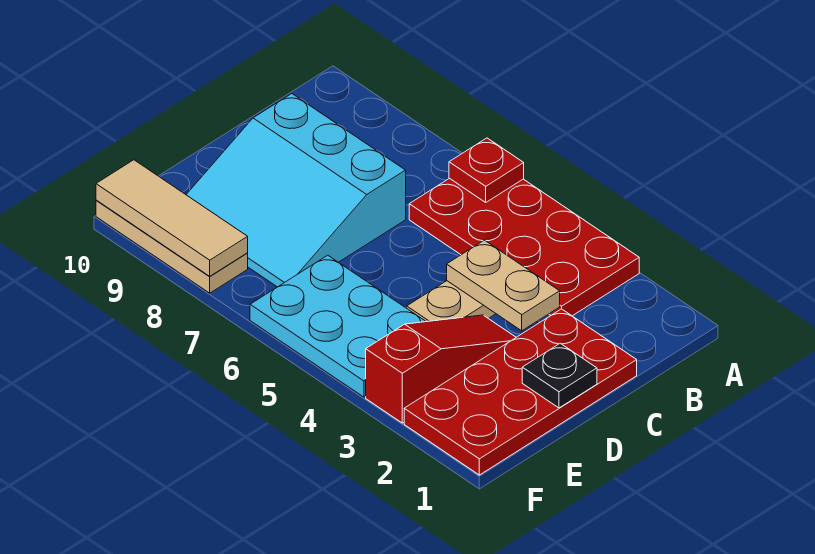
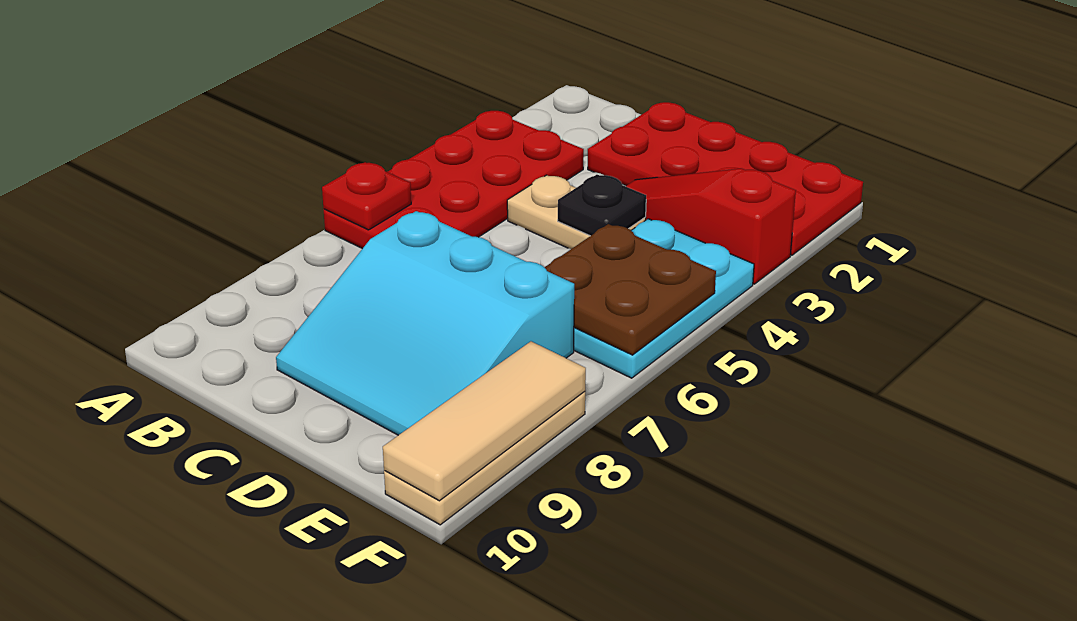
tan plate C3:C4 level 2 -> none
cyan slope C7:E9 level 1 top C -> cyan slope C7:E9 level 1 top 7
black plate D1 level 2 -> black plate D4 level 2
none -> brown plate E5:F6 level 2

